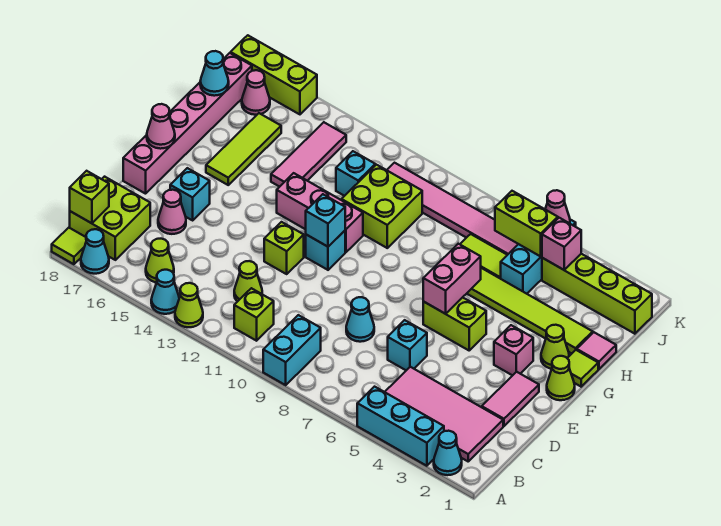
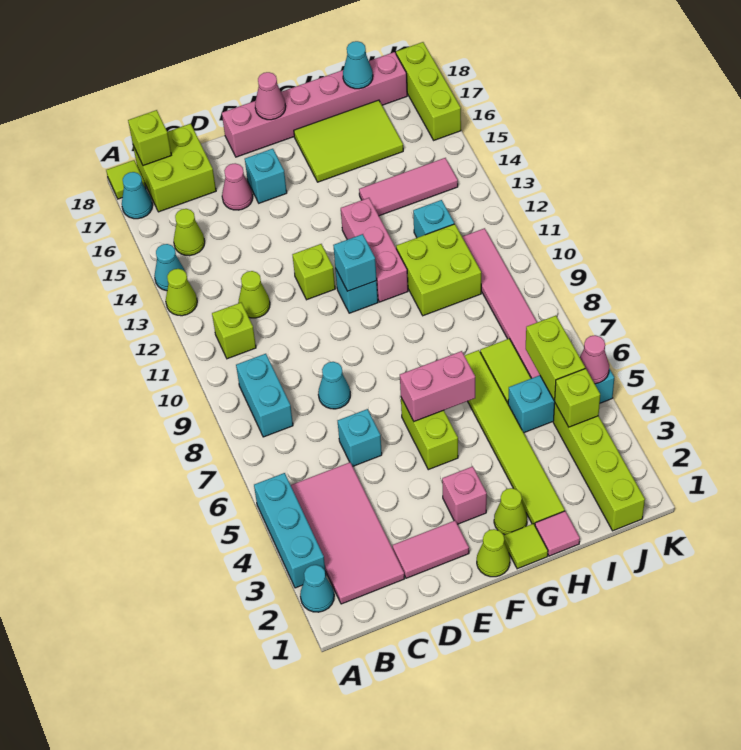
cyan brick A9:B9 level 1 -> cyan brick B8:B9 level 1
lime tile G16:I16 level 1 -> lime tile G16:I17 level 1
pink brick J4 level 2 -> lime brick J4 level 2
pink cone J17 level 1 -> none

